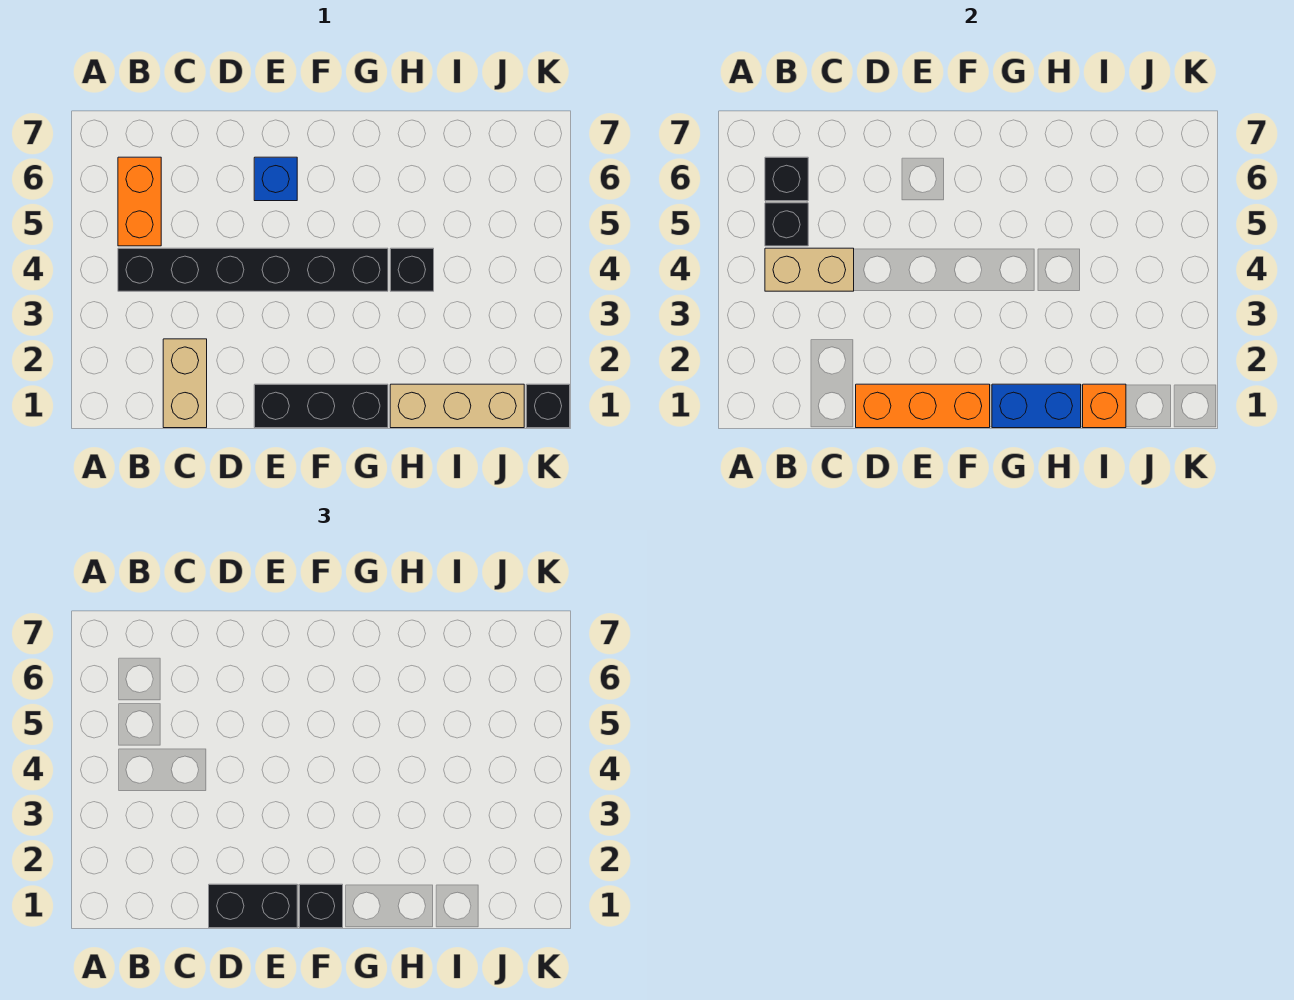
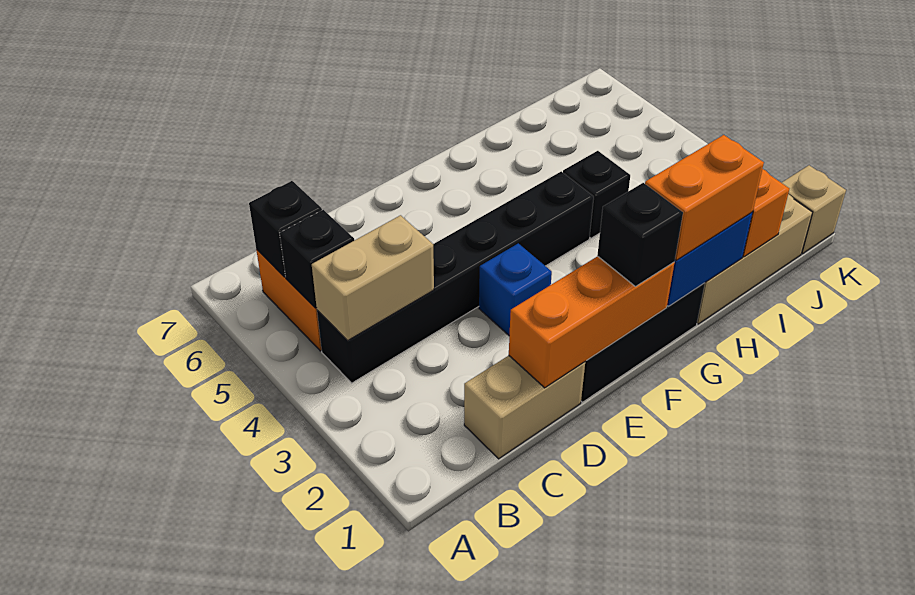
tan brick C1:C2 level 1 -> tan brick C1:D1 level 1
black brick D1:E1 level 3 -> none
blue brick E6 level 1 -> blue brick E3 level 1
none -> orange brick G1:H1 level 3
black brick K1 level 1 -> tan brick K1 level 1

